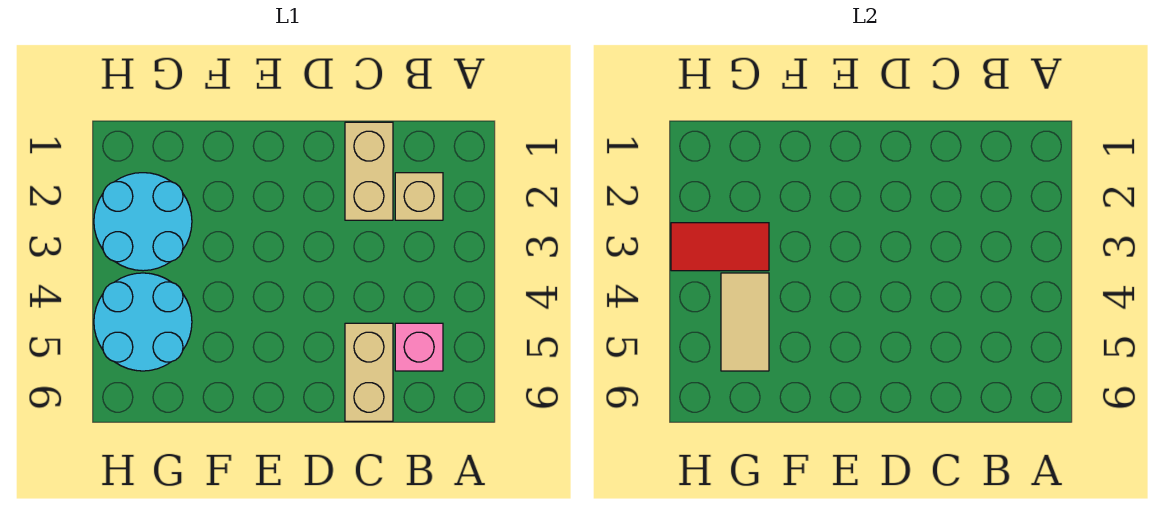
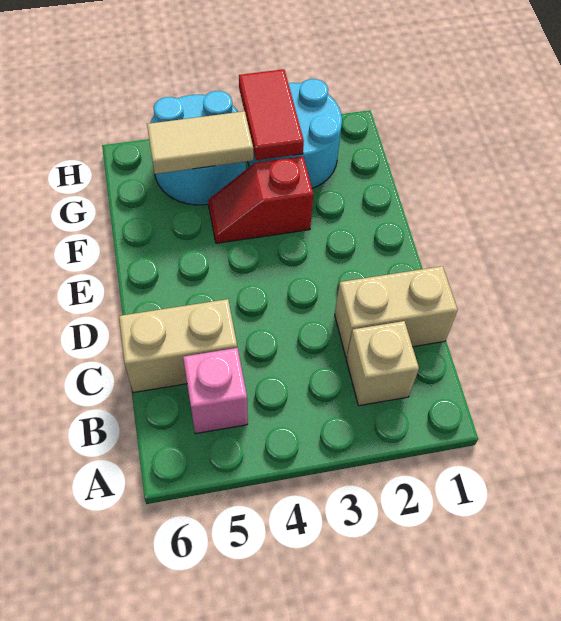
none -> red slope F3:F4 level 1 top 3

